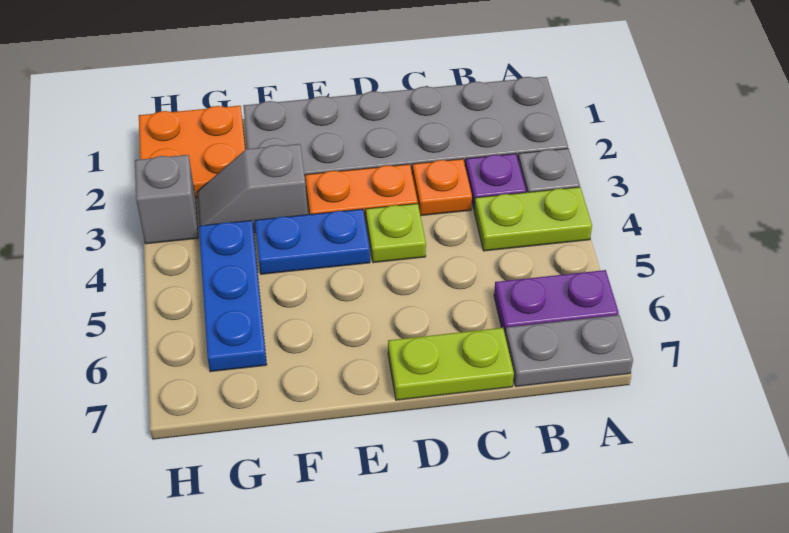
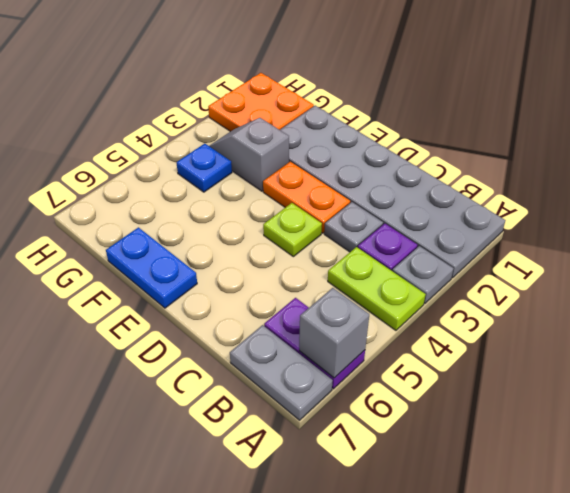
orange plate C3 level 1 -> grey plate C3 level 1
lime plate C7:D7 level 1 -> none
blue plate E4:F4 level 1 -> blue plate E7:F7 level 1
blue plate G4:G6 level 1 -> blue plate G4 level 1
grey brick H3 level 1 -> grey brick A6 level 2

